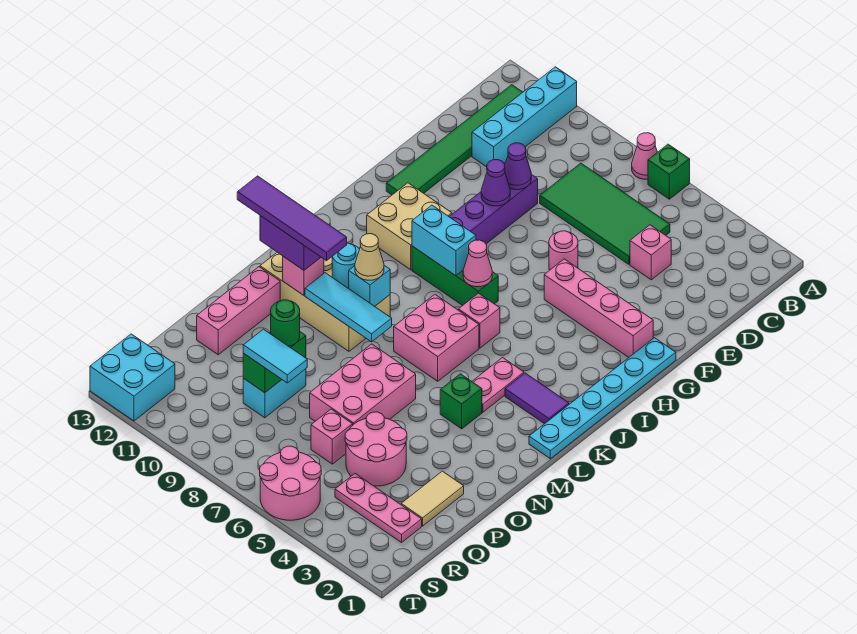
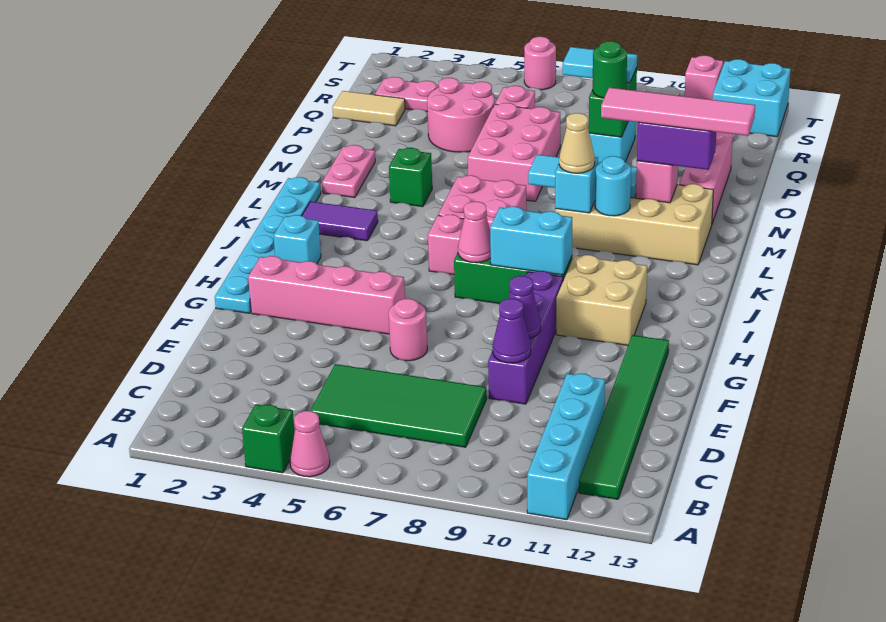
green brick A6 level 1 -> green brick A4 level 1
pink cone A7 level 1 -> pink cone A5 level 1
pink brick D4 level 1 -> pink brick T11 level 1
none -> cyan brick I2 level 1
pink plate K4:L4 level 1 -> pink plate M2:N2 level 1
purple tile M10:M13 level 4 -> pink tile M10:M13 level 4
tan tile P2:Q2 level 1 -> tan tile Q1:Q2 level 1
pink round brick S5:T6 level 1 -> pink round brick T6 level 1

